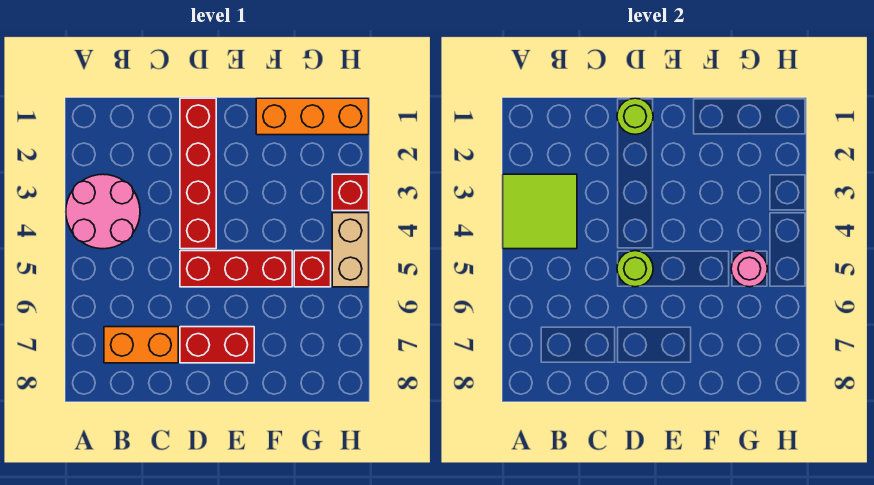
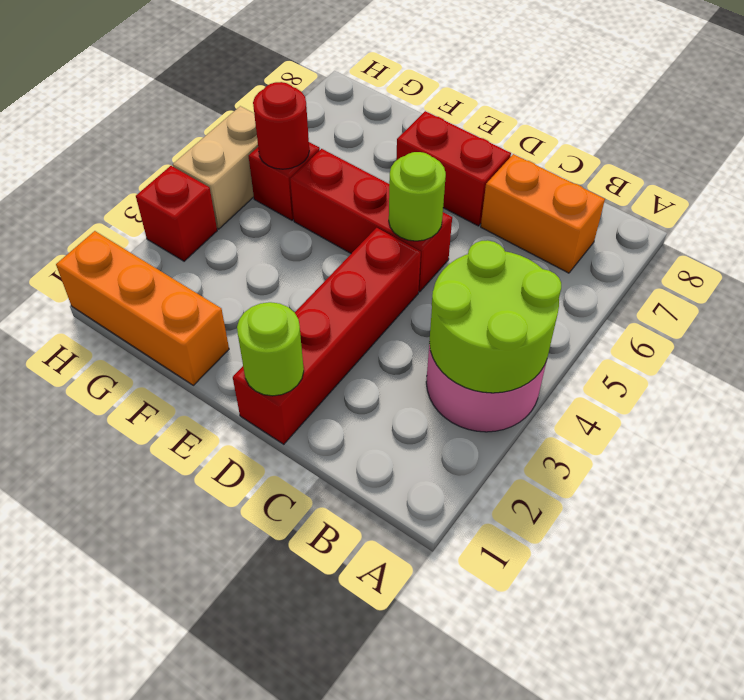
lime tile A3:B4 level 2 -> lime round brick A3:B4 level 2
pink round brick G5 level 2 -> red round brick G5 level 2

